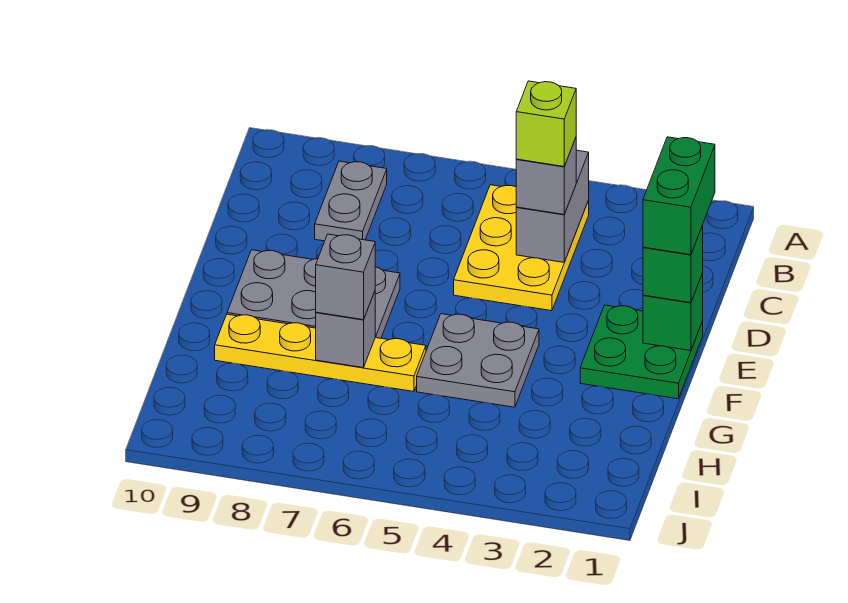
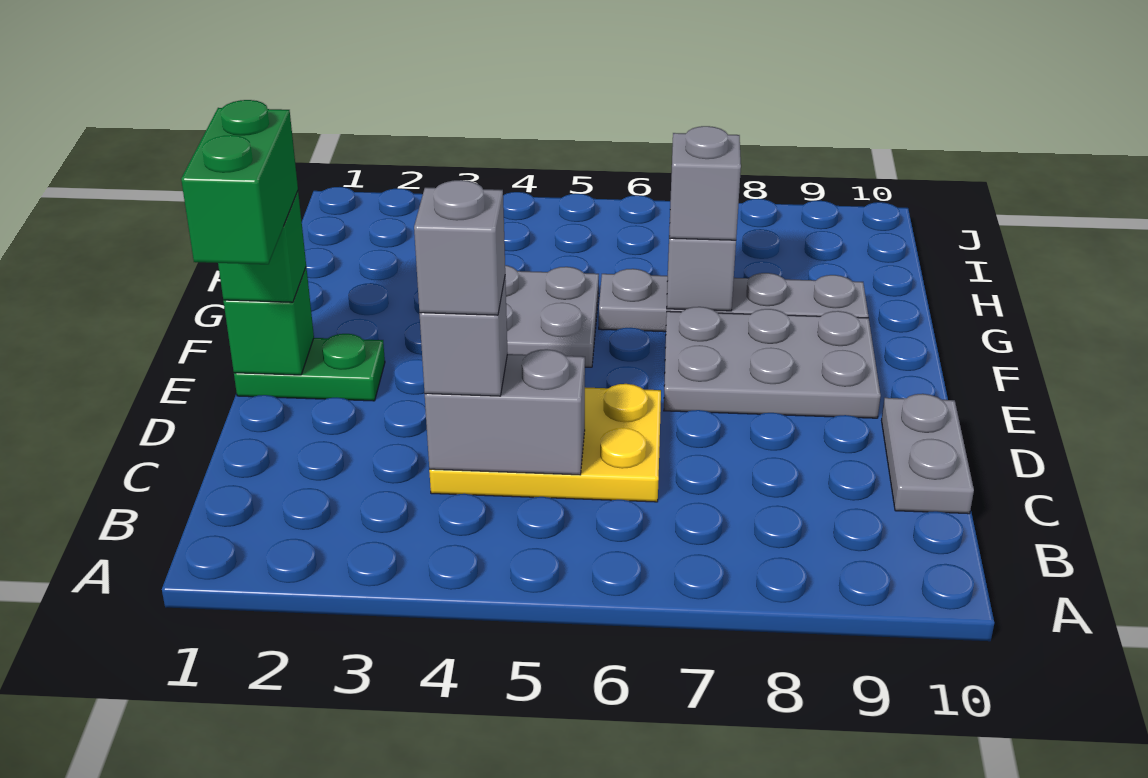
yellow plate B4:D5 level 1 -> yellow plate C4:D6 level 1
grey brick B4:C4 level 2 -> grey brick C4:C5 level 2
grey plate B8:C8 level 1 -> grey plate C10:D10 level 1
lime brick C4 level 4 -> grey brick C4 level 4
green plate E1:F2 level 1 -> green plate E1:E2 level 1
yellow plate G6:G9 level 1 -> grey plate G6:G9 level 1

